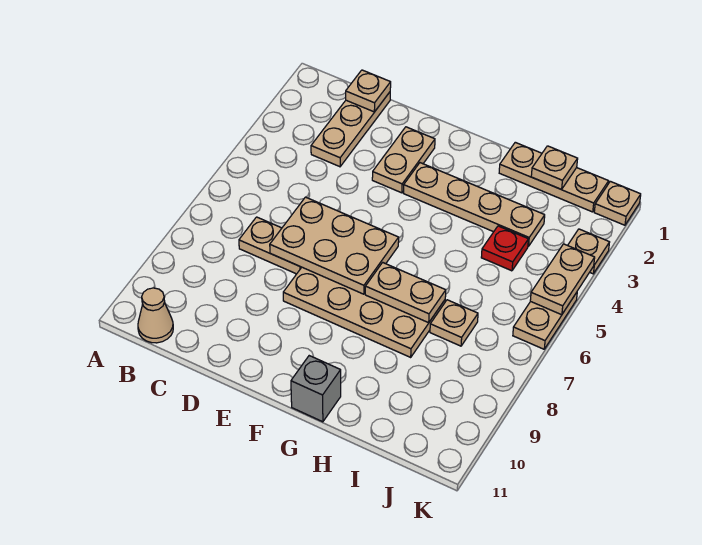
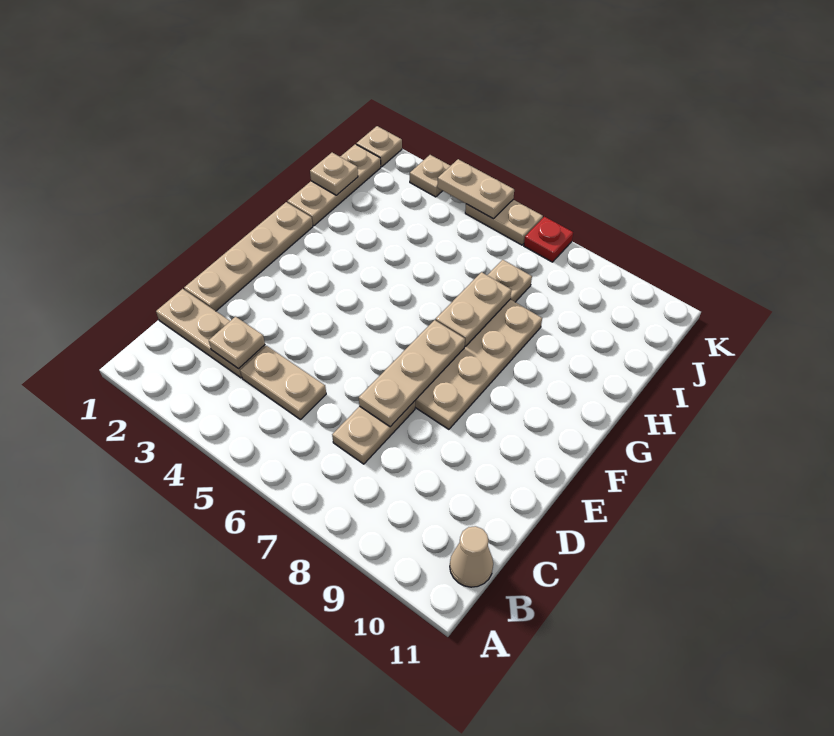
tan plate C1 level 2 -> tan plate C3 level 2
tan plate D6:F7 level 2 -> tan plate D7:F7 level 2
tan plate E2:E3 level 1 -> tan plate C4:C5 level 1
tan plate F3:I3 level 1 -> tan plate D1:G1 level 1
grey brick G11 level 1 -> none
red plate I4 level 1 -> red plate K7 level 1

